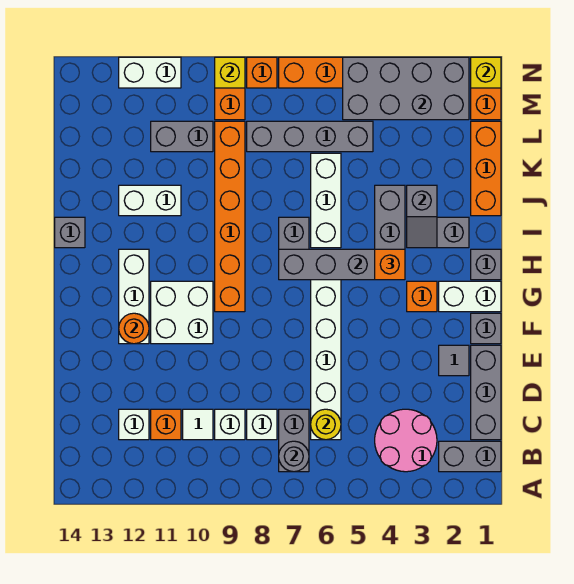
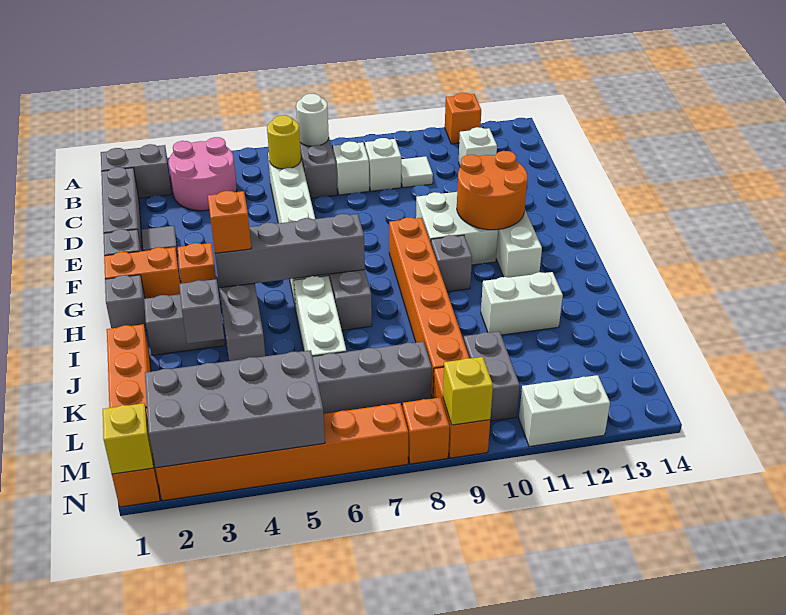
grey round brick B7 level 2 -> white round brick B7 level 2
orange brick C11 level 1 -> orange brick A12 level 1
orange round brick F12 level 2 -> orange round brick F11:G12 level 2
white brick G1:G2 level 1 -> orange brick G1:G2 level 1
grey brick I14 level 1 -> grey brick H10 level 1
grey brick L10:L11 level 1 -> grey brick L10:M10 level 1

